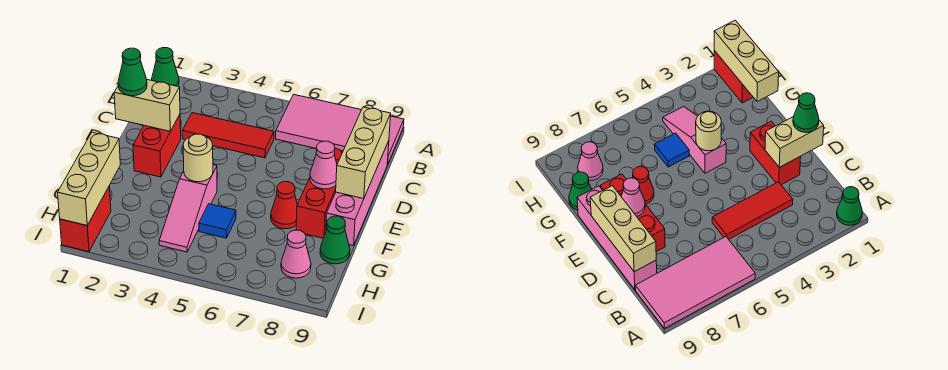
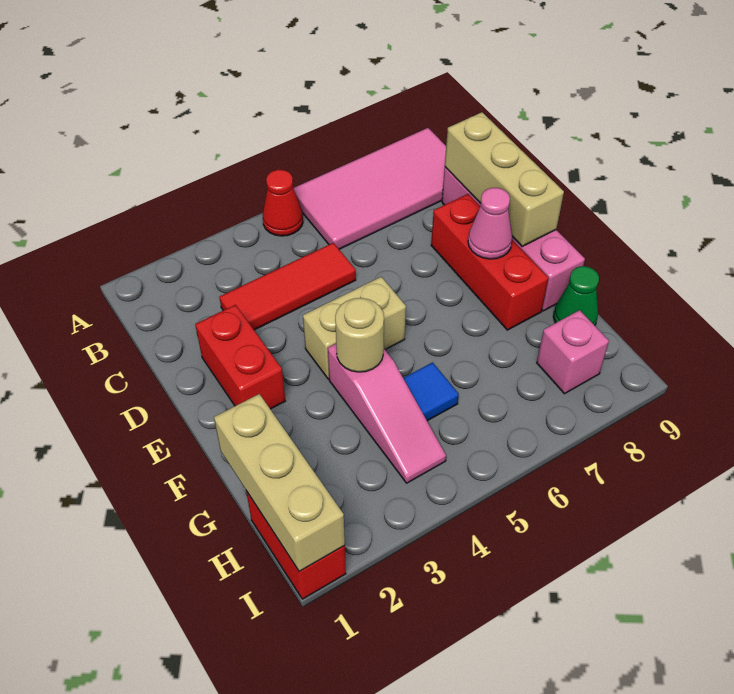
green cone A1 level 1 -> none
tan brick D1:D2 level 2 -> tan brick E4:E5 level 1
green cone D1 level 3 -> none
red cone F7 level 1 -> red cone A5 level 1
pink cone H8 level 1 -> pink brick H8 level 1

